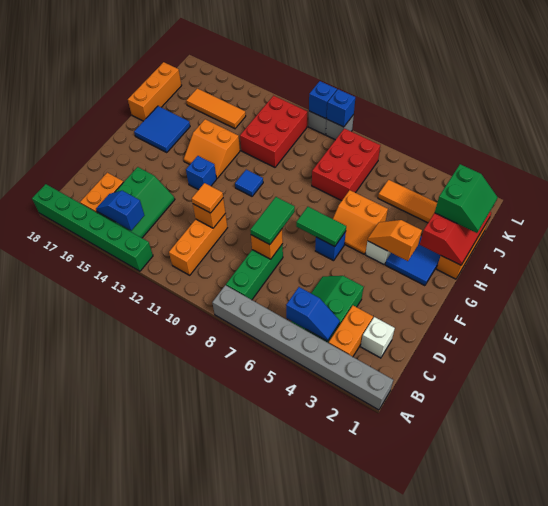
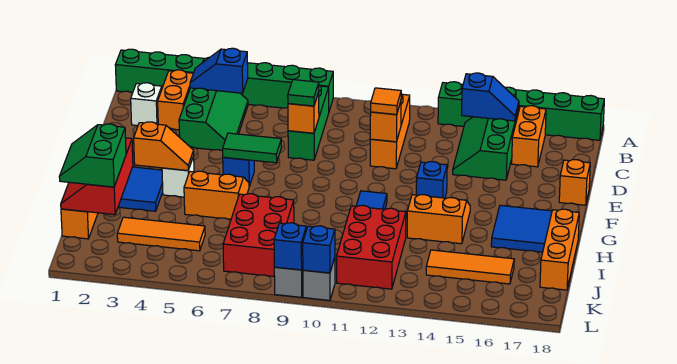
grey brick A1:A8 level 1 -> green brick A1:A8 level 1
green tile D8:E8 level 3 -> green tile D8 level 3
none -> orange brick E18 level 1

